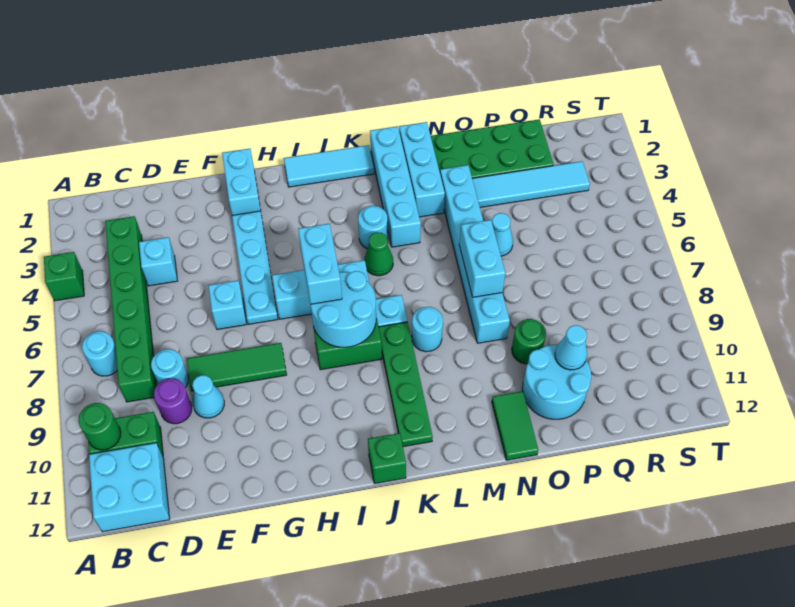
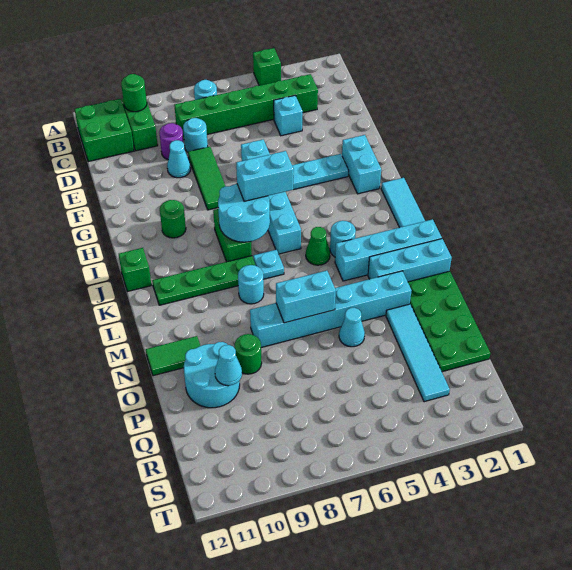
cyan brick B11:C12 level 1 -> green brick B11:C12 level 1
cyan brick G1:G2 level 1 -> cyan brick G2:H2 level 1
none -> green round brick H10 level 1

